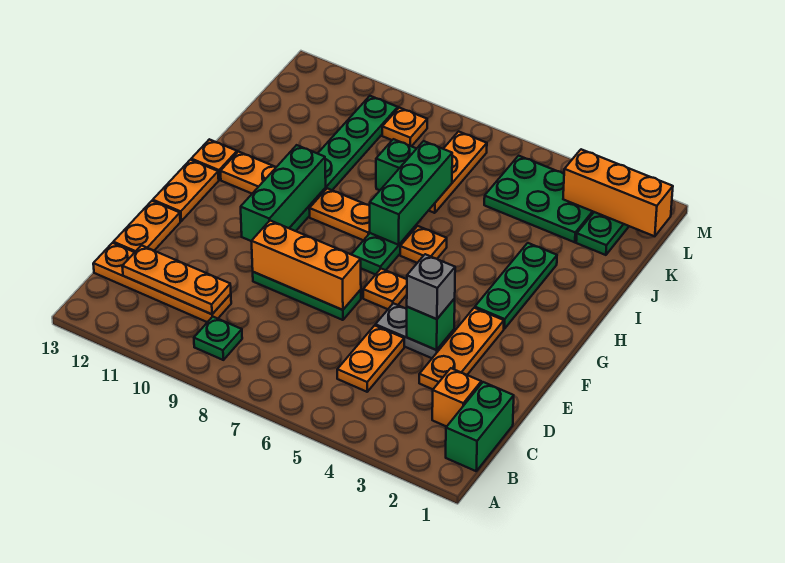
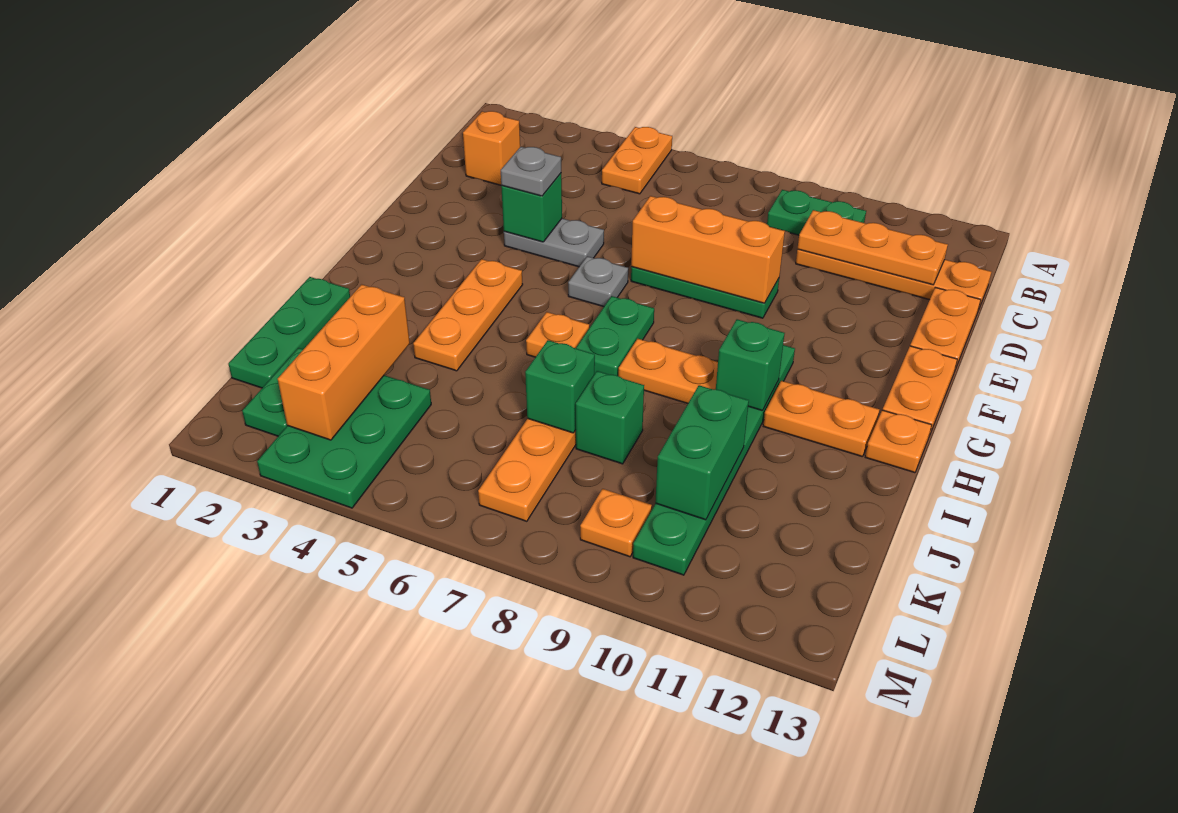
green brick B1:C1 level 1 -> green brick J10:K10 level 2
green plate B9 level 1 -> green plate B9:B10 level 1
orange plate C5:D5 level 1 -> orange plate A5:B5 level 1
orange plate D3:F3 level 1 -> orange plate G4:I4 level 1
grey brick E4 level 3 -> grey plate E4 level 3
orange plate F6 level 1 -> grey plate F6 level 1
green brick F10:H10 level 2 -> green brick H10 level 2
green plate G3:I3 level 1 -> green plate I1:K1 level 1
green brick H7:J7 level 2 -> green brick J7 level 2
green plate K3:L5 level 1 -> green plate K3:M4 level 1
orange brick L1:L3 level 2 -> orange brick J3:L3 level 2

